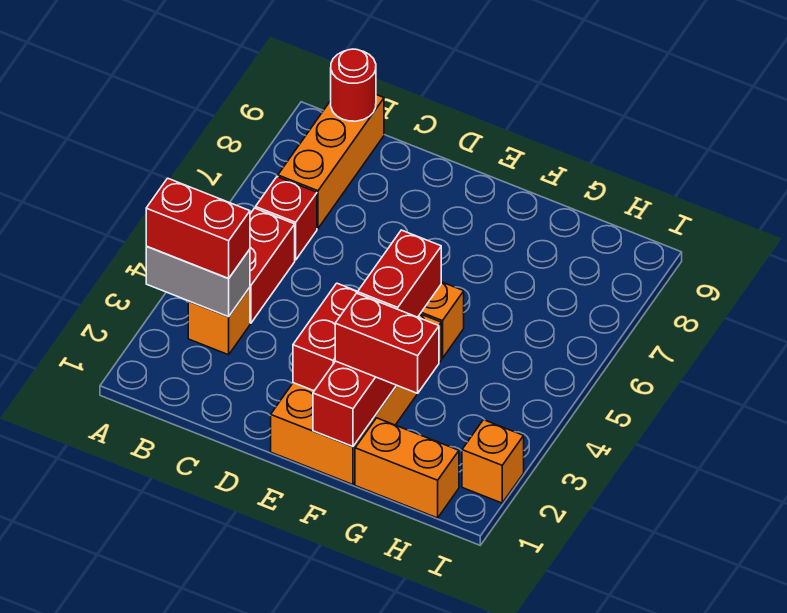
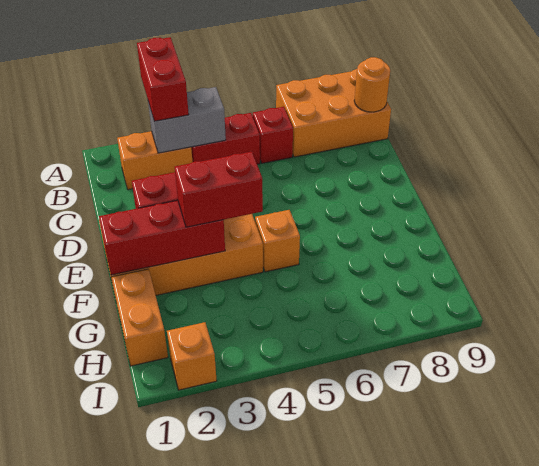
grey brick A3:B3 level 2 -> grey brick B3:B4 level 2
orange brick B3 level 1 -> orange brick B2:B3 level 1
orange brick B7:B9 level 1 -> orange brick A7:B9 level 1
red round brick B9 level 2 -> orange round brick B9 level 2
red brick F2:G2 level 3 -> none

